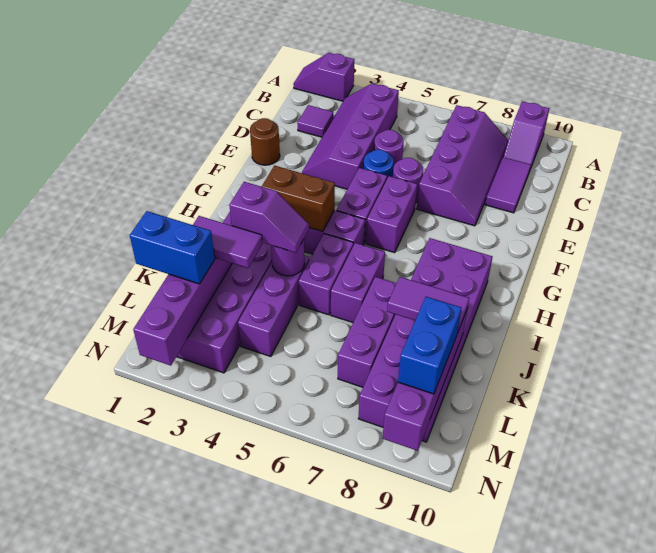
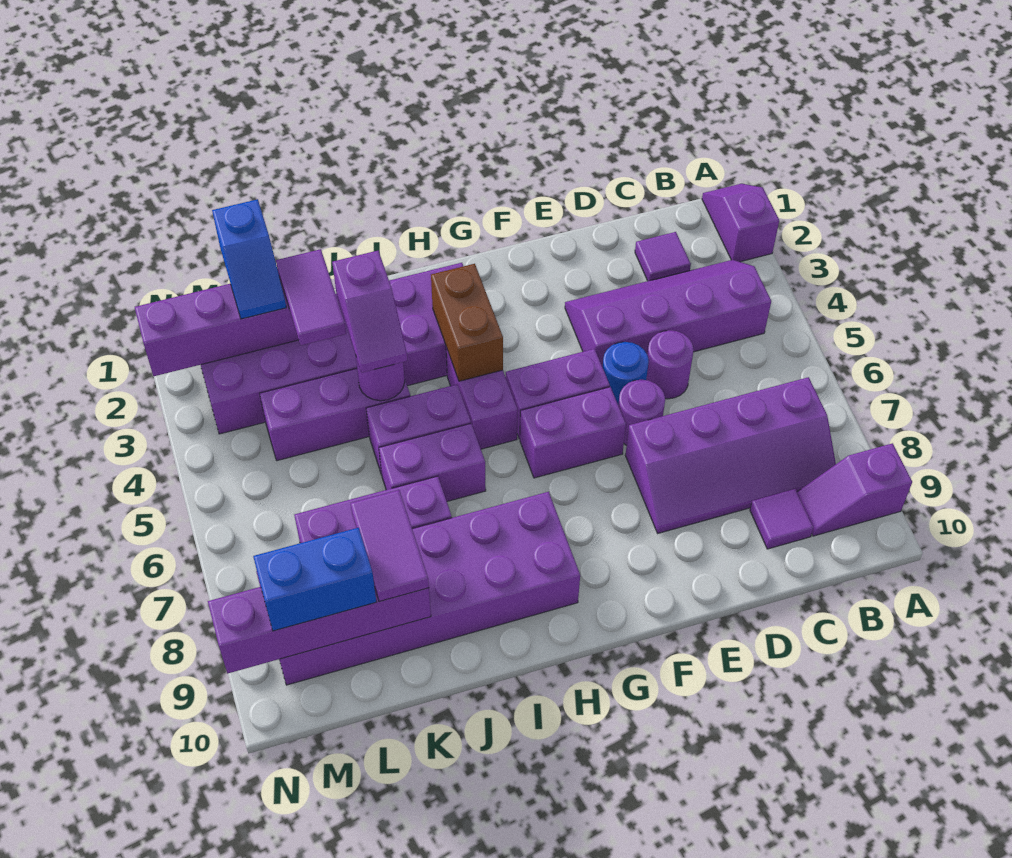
purple tile C9:D9 level 1 -> purple tile C9 level 1
brown round brick E1 level 1 -> none
blue brick L1:L2 level 3 -> blue slope L1:L2 level 3 top 1

